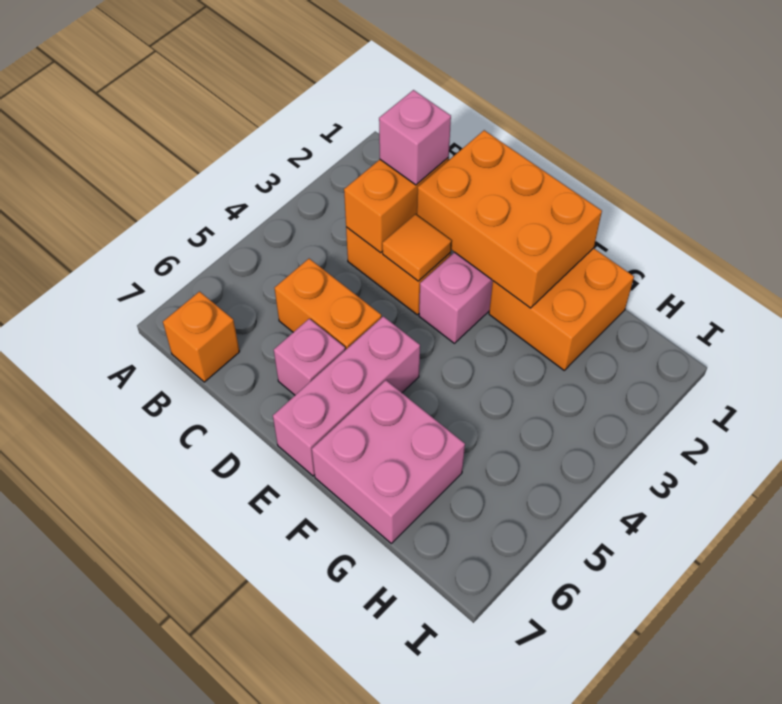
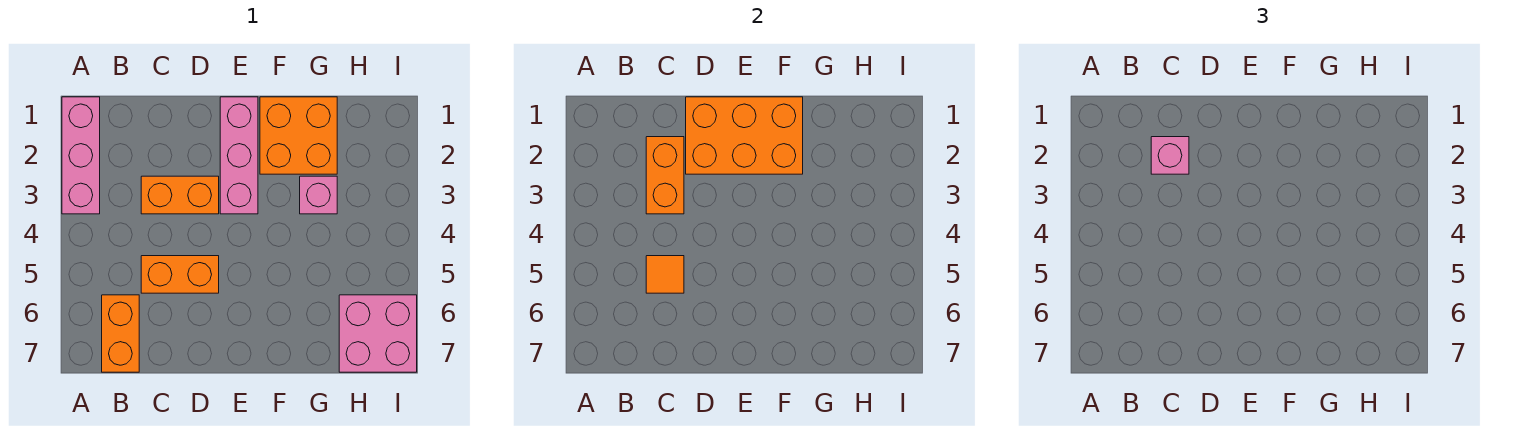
orange brick B7 level 1 -> orange brick B6:B7 level 1
orange tile D3 level 2 -> orange tile C5 level 2
pink brick D6 level 1 -> pink brick G3 level 1
pink brick E5:E7 level 1 -> pink brick A1:A3 level 1
pink brick F6:G7 level 1 -> pink brick H6:I7 level 1

